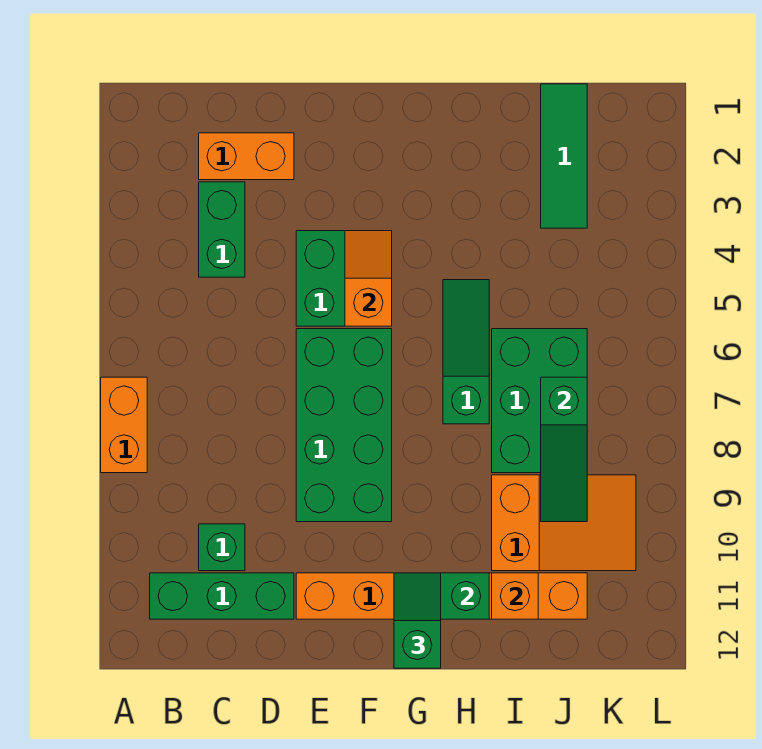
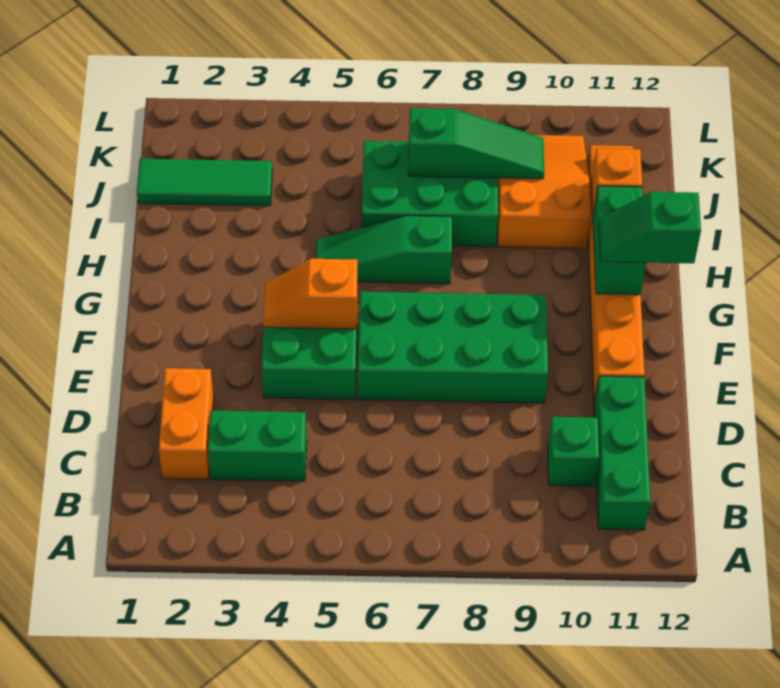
orange brick A7:A8 level 1 -> none

